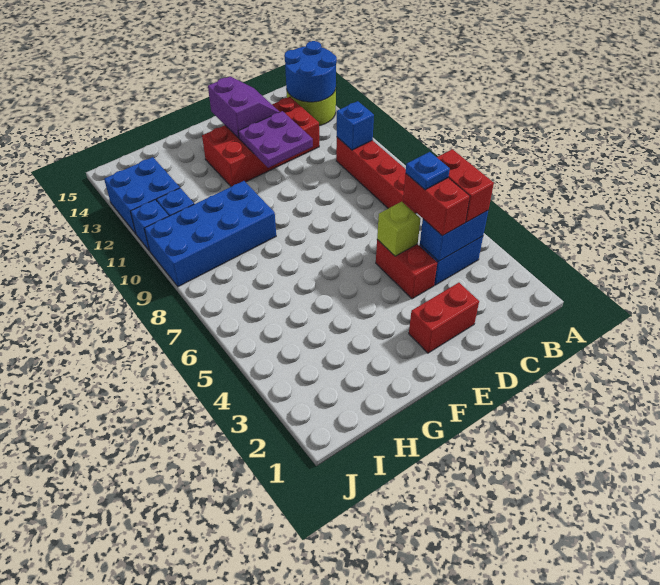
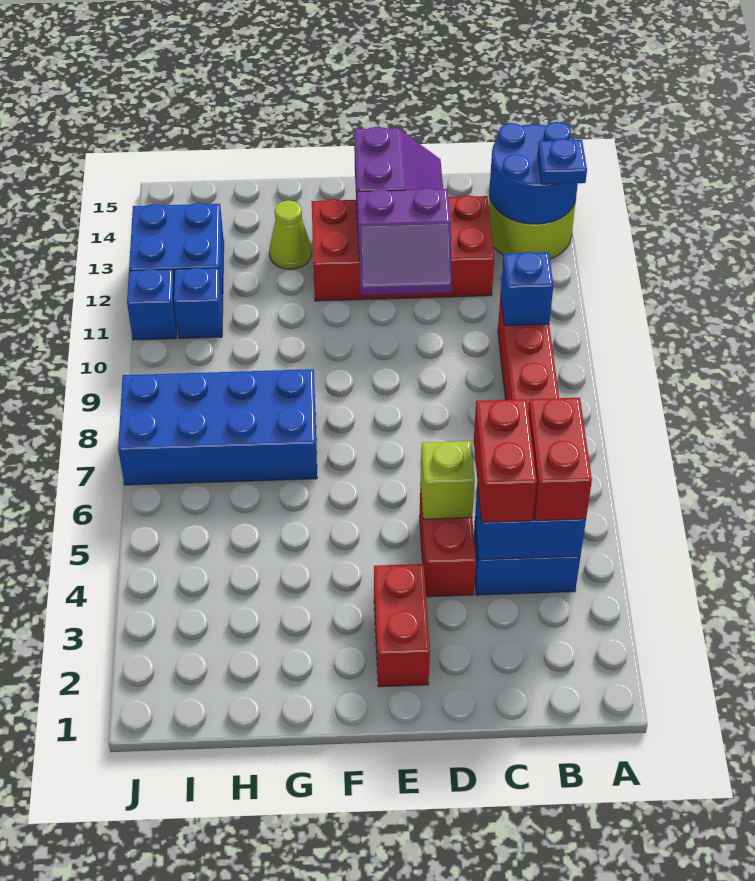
blue plate C5 level 4 -> blue plate A13 level 3
red brick D2:E2 level 1 -> red brick E2:E3 level 1
purple plate D11:E12 level 2 -> purple slope D11:E12 level 2 top 12
blue brick G9:J10 level 1 -> blue brick G7:J8 level 1
none -> lime cone G13 level 1

